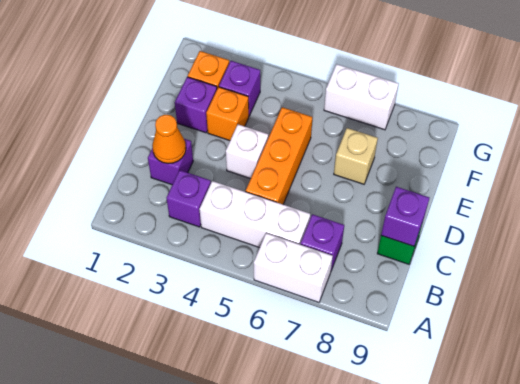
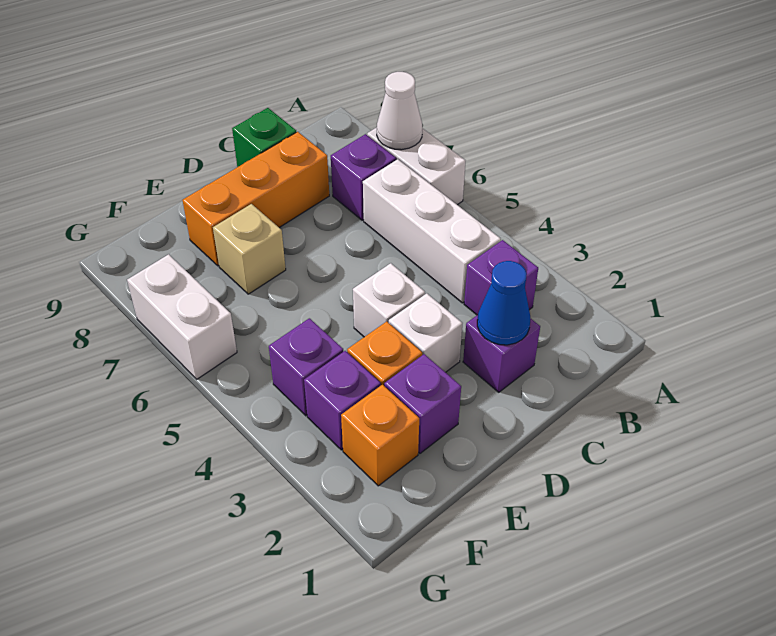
none -> white cone A7 level 2
orange cone C2 level 2 -> blue cone C2 level 2
orange brick C5:E5 level 1 -> orange brick C8:E8 level 1
purple brick C9 level 2 -> purple brick F4 level 1
none -> white brick D3 level 1

